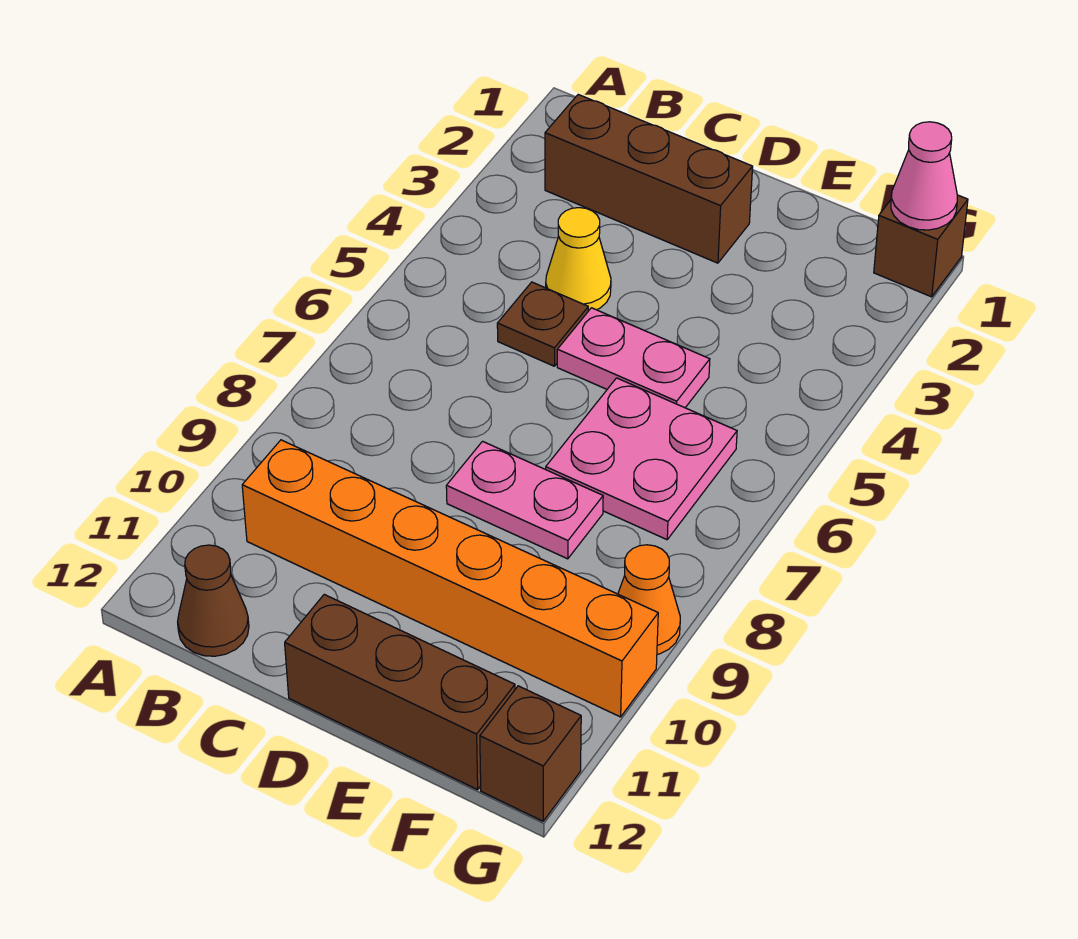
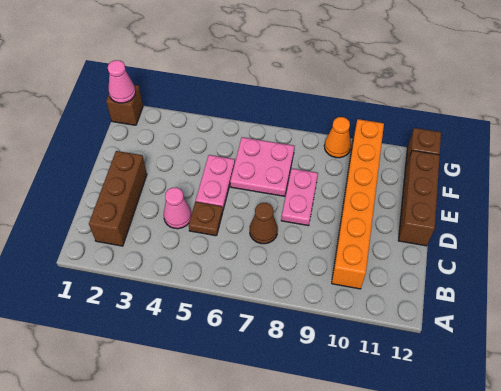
brown cone B12 level 1 -> brown cone C7 level 1
yellow cone C4 level 1 -> pink cone C4 level 1

